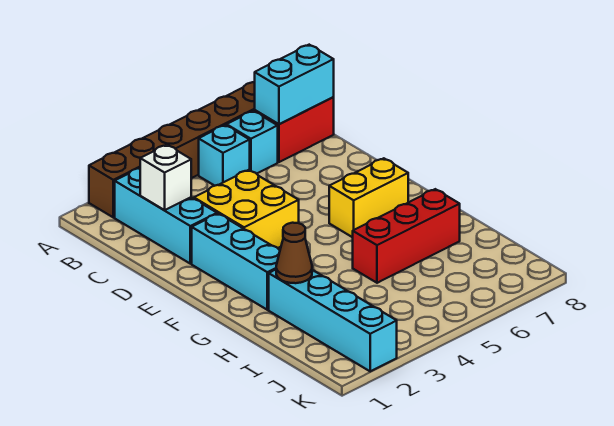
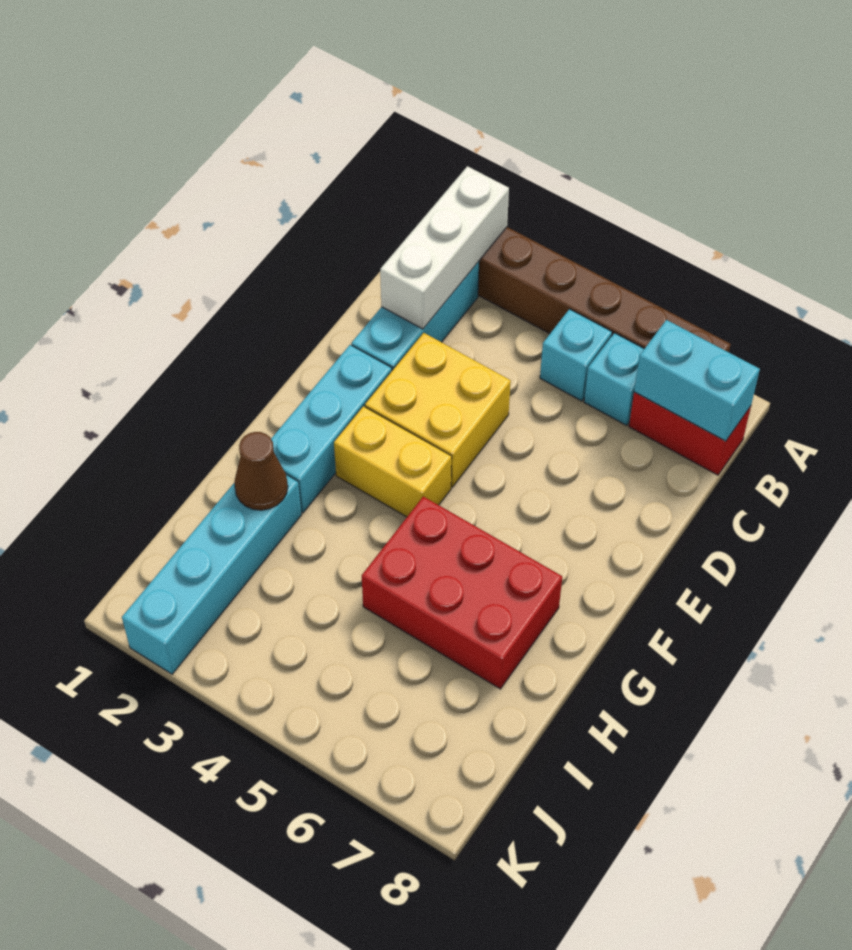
white brick C2 level 2 -> white brick A2:C2 level 2
yellow brick F6:F7 level 1 -> yellow brick F3:F4 level 1
red brick H5:H7 level 1 -> red brick G5:H7 level 1

